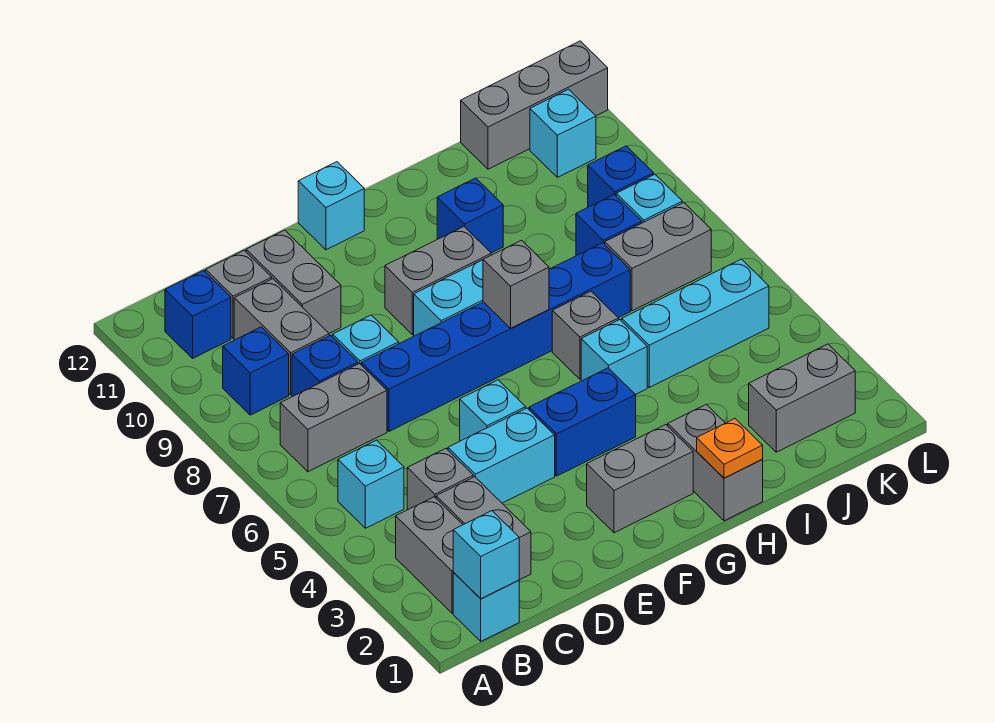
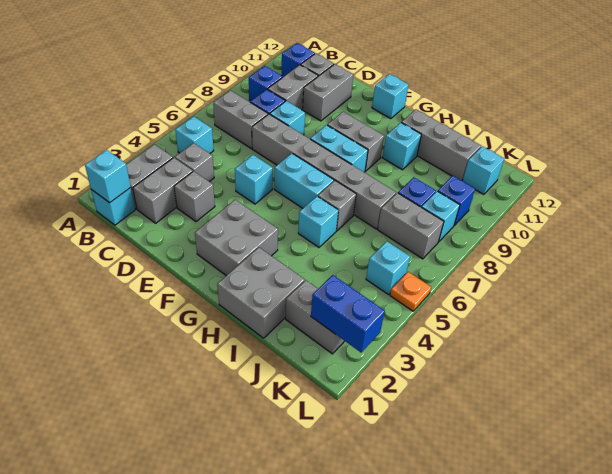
cyan brick D4:E4 level 1 -> cyan brick F6:G6 level 1
blue brick D7:I7 level 1 -> grey brick D7:I7 level 1
grey brick F2:G2 level 1 -> grey brick F2:G3 level 1
blue brick F4:G4 level 1 -> blue brick K2:L2 level 2
grey brick G7 level 2 -> grey brick D3 level 1
grey brick H1:H2 level 1 -> grey brick H1:I2 level 1
orange plate H1 level 2 -> orange plate L5 level 1
blue brick H10 level 1 -> cyan brick H10 level 1
cyan brick I5:K5 level 1 -> cyan brick K5 level 1
grey brick J12:L12 level 1 -> grey brick H11:J11 level 1

